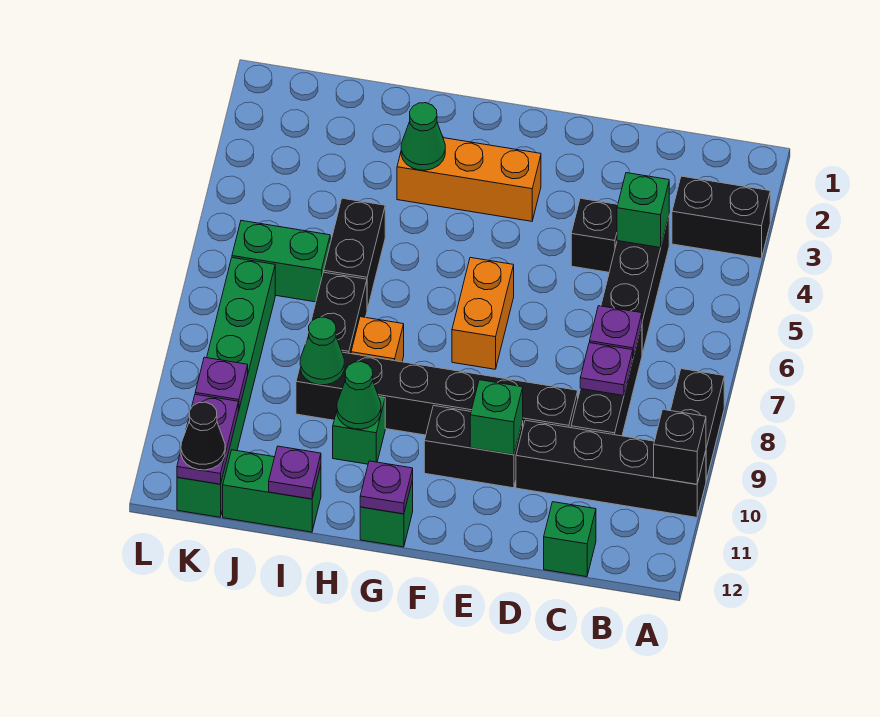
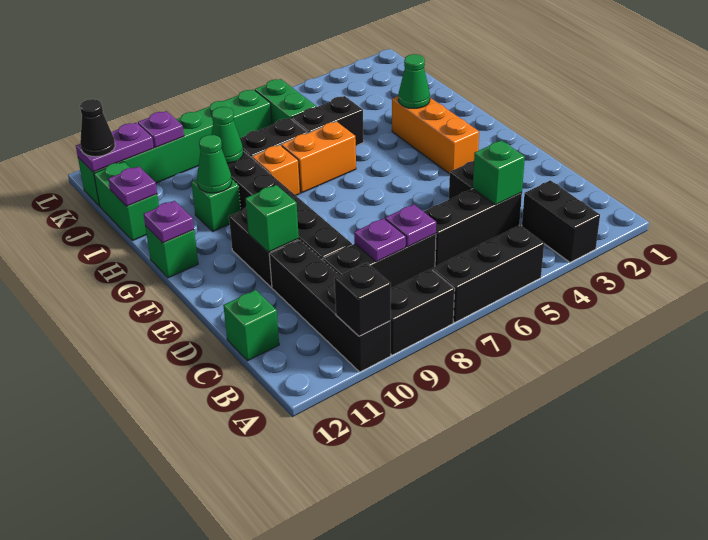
none -> black brick A5:A7 level 1
orange brick F6:F7 level 1 -> orange brick H6:H7 level 1

